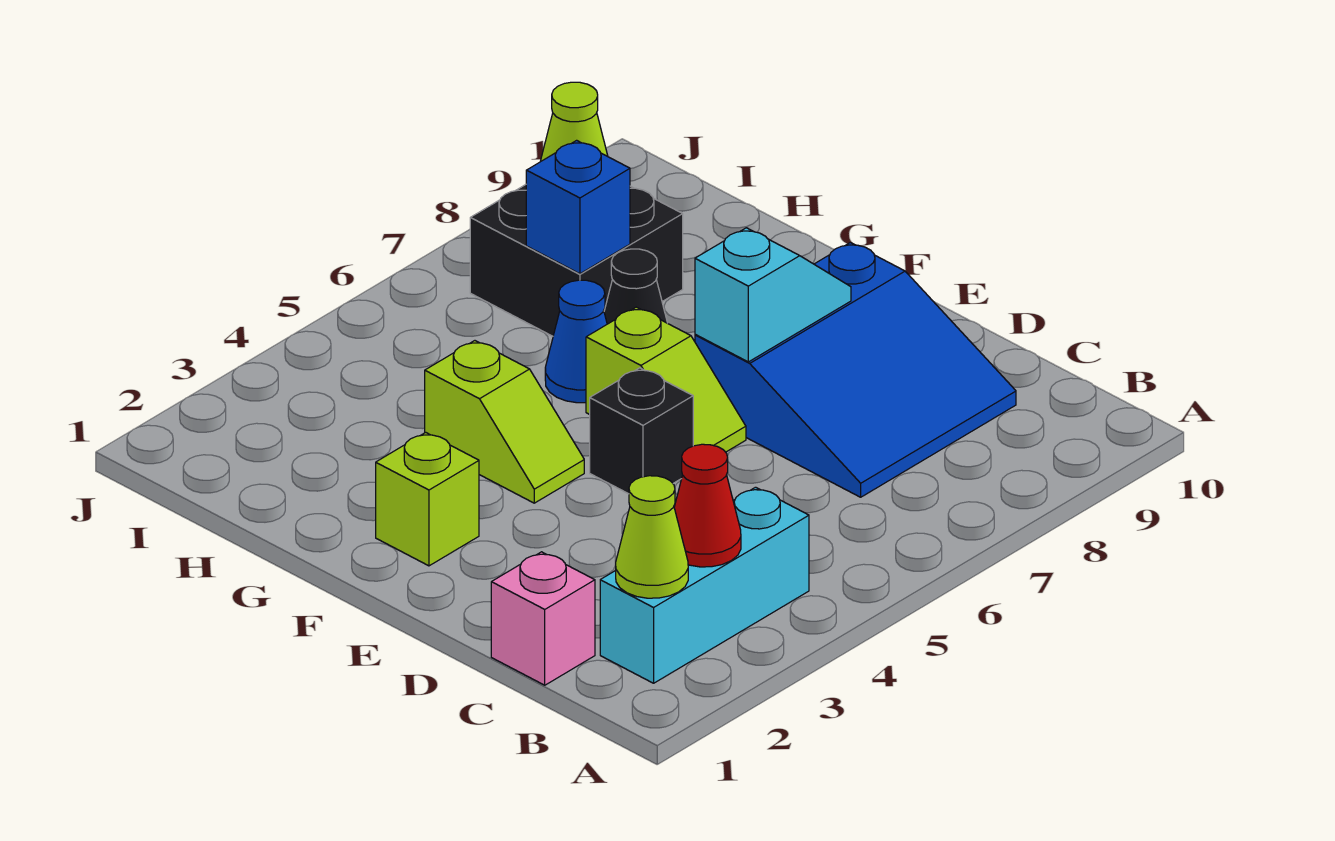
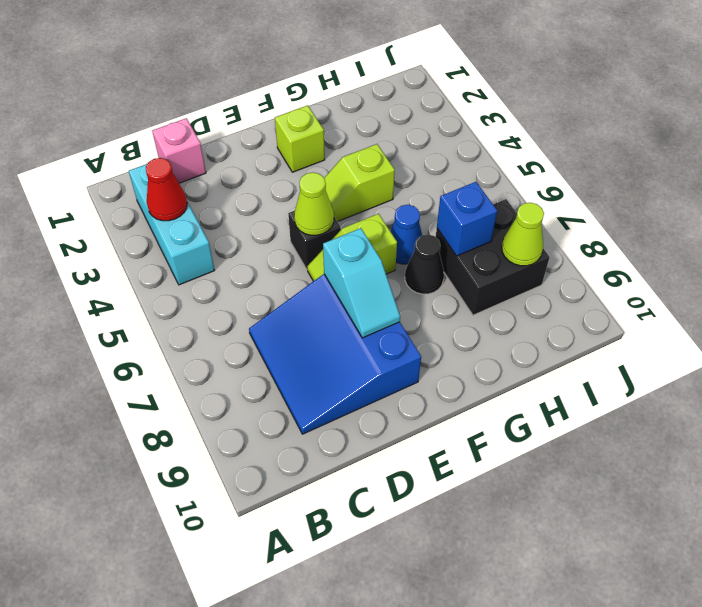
lime cone B2 level 2 -> lime cone E5 level 2

